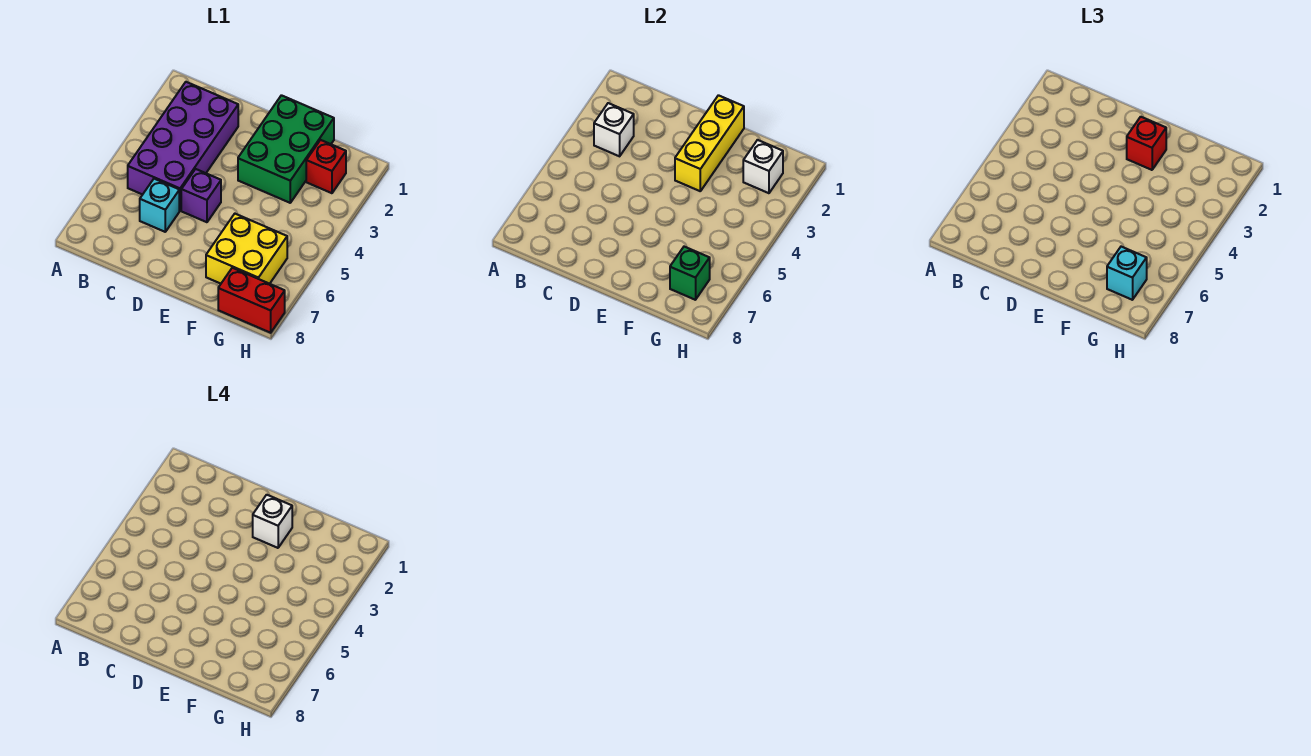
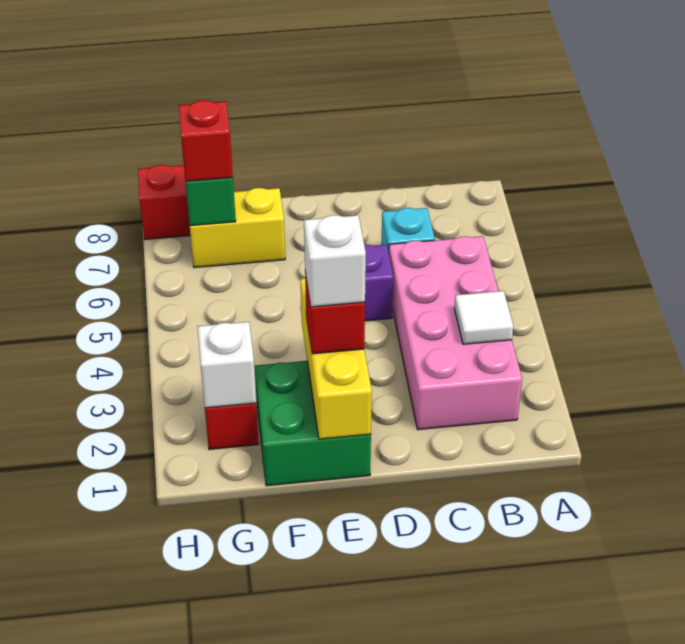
purple brick B2:C5 level 1 -> pink brick B2:C5 level 1
white brick B3 level 2 -> white tile B3 level 2
green brick E1:F3 level 1 -> green brick E1:F2 level 1
yellow brick F6:G7 level 1 -> yellow brick F7:G7 level 1
cyan brick G7 level 3 -> red brick G7 level 3

